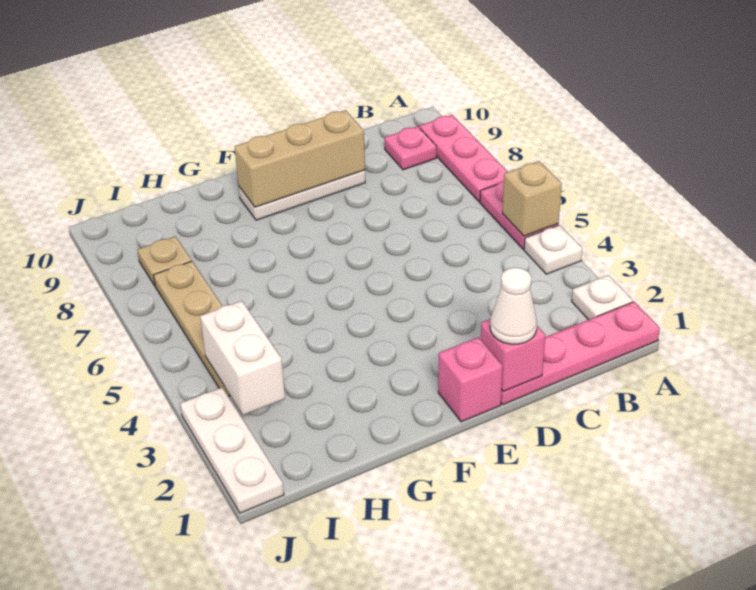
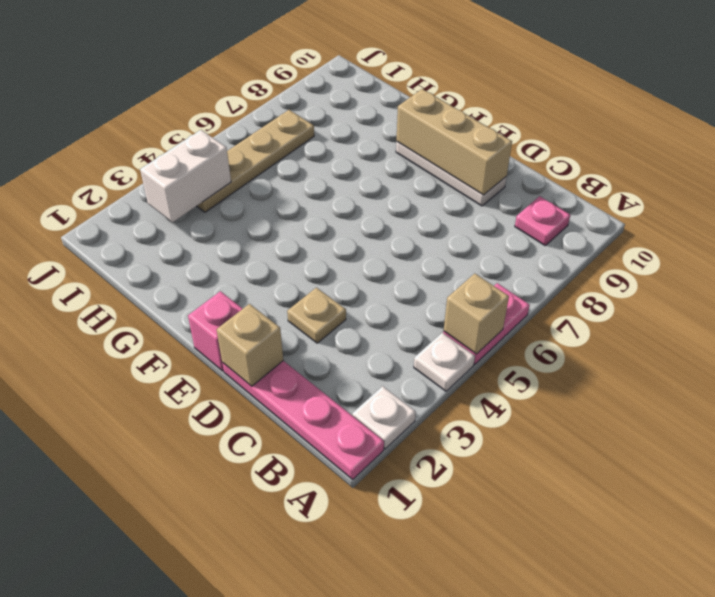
pink plate A7:A9 level 1 -> none
pink brick D1 level 2 -> tan brick D1 level 2
white cone D1 level 3 -> none
tan plate I8 level 1 -> tan plate D3 level 1
white plate J1:J3 level 1 -> none

